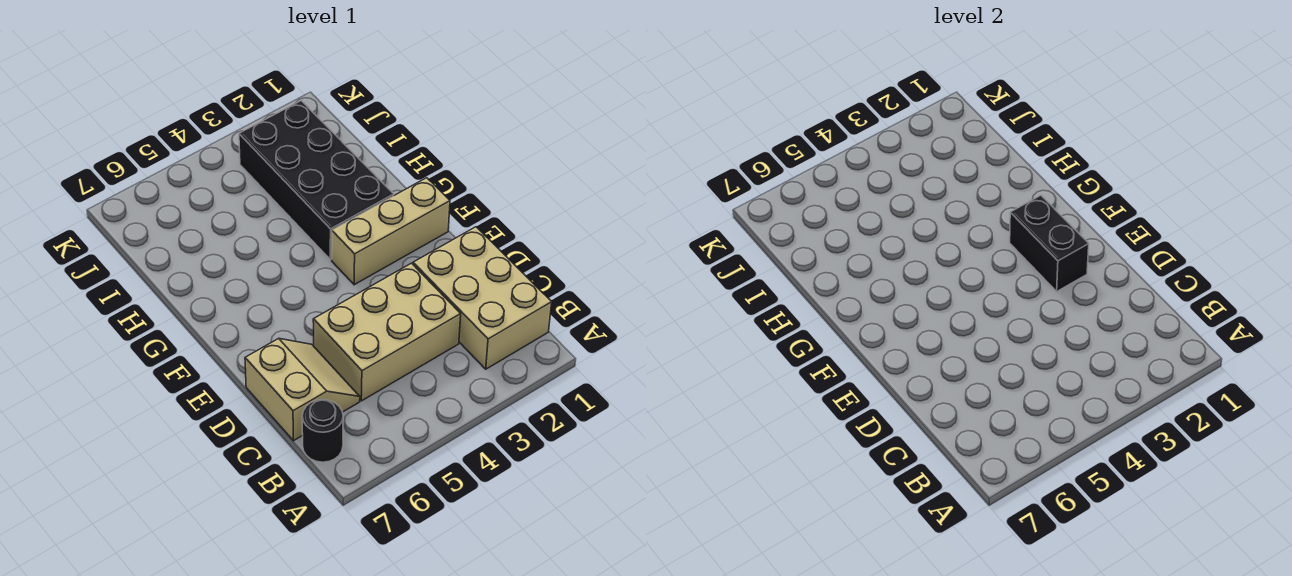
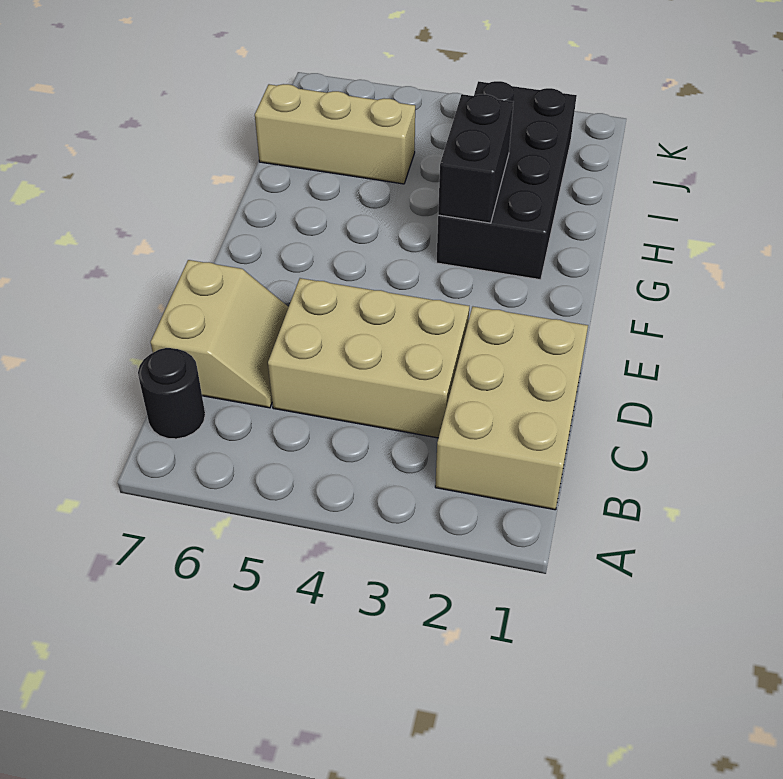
black brick E2:F2 level 2 -> black brick G3:H3 level 2
tan brick F1:F3 level 1 -> tan brick I5:I7 level 1

